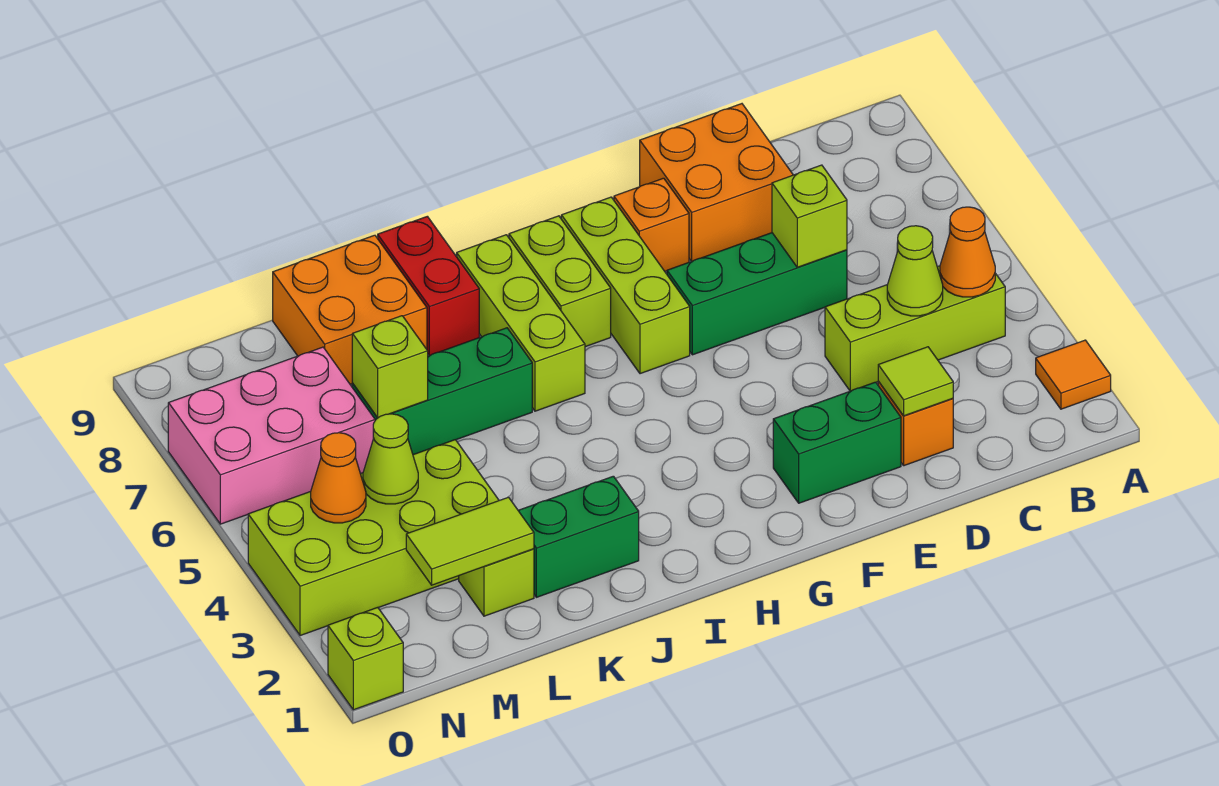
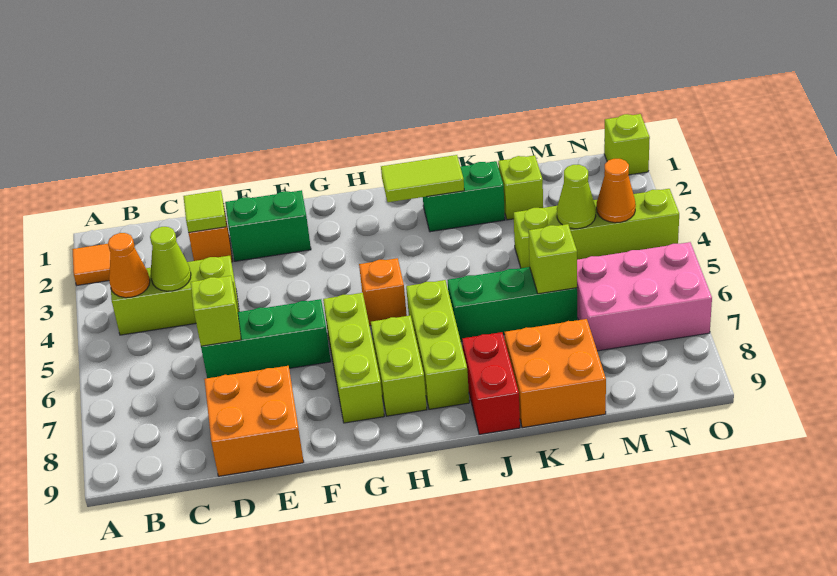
orange brick F8 level 1 -> orange brick H5 level 1
lime tile L2:M2 level 2 -> lime tile I2:J2 level 2
lime brick L3:O4 level 1 -> lime brick L4:O4 level 1

